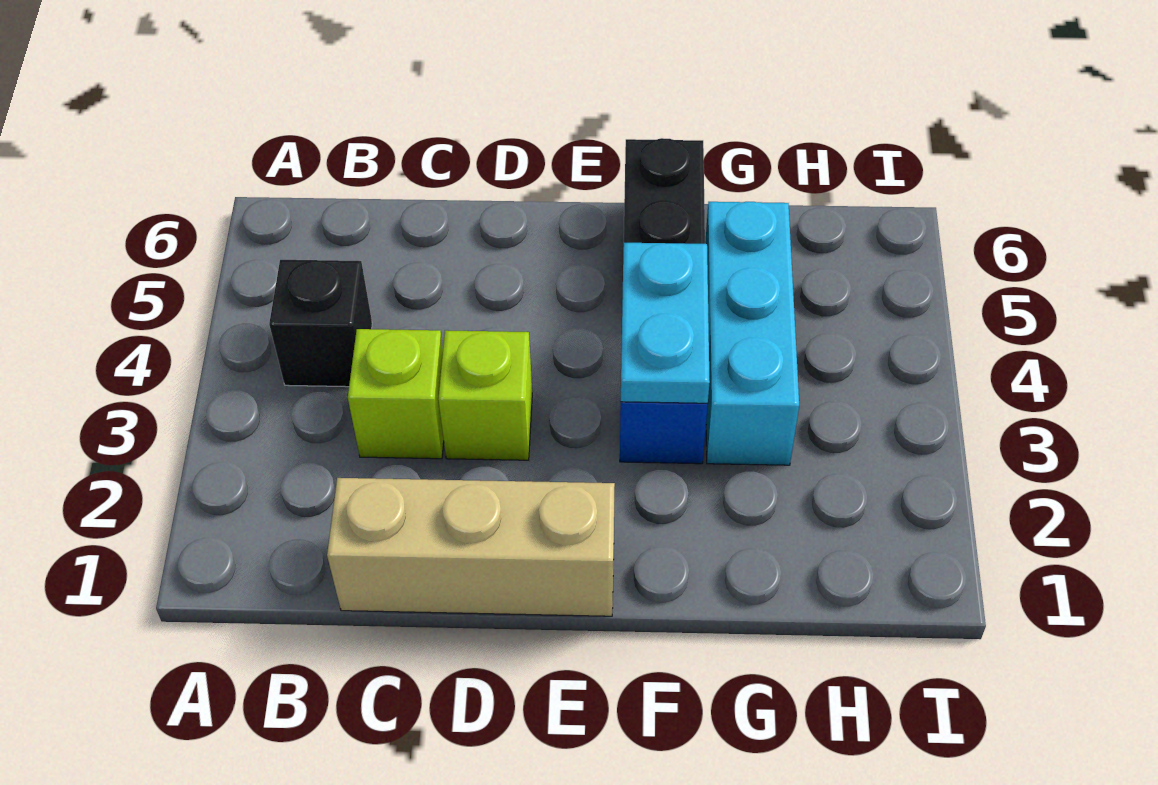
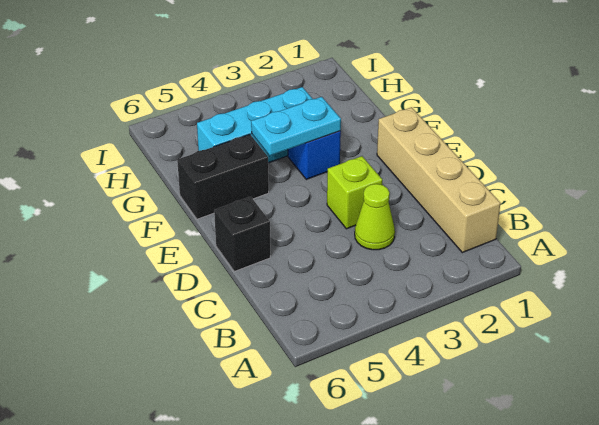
black brick B4 level 1 -> black brick D6 level 1
tan brick C1:E1 level 1 -> tan brick B1:E1 level 1
lime brick C3 level 1 -> lime cone C3 level 1

